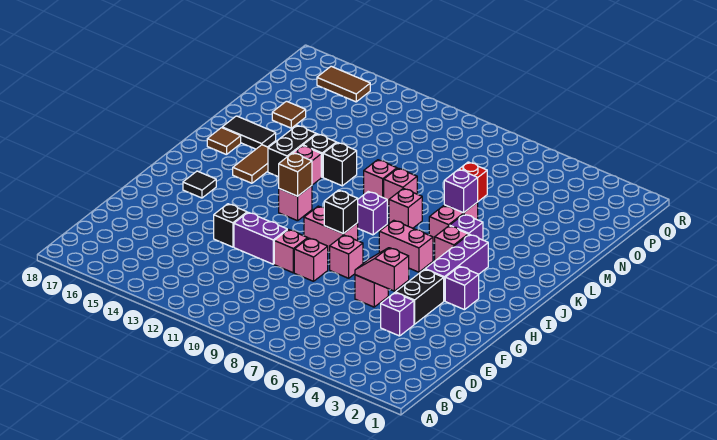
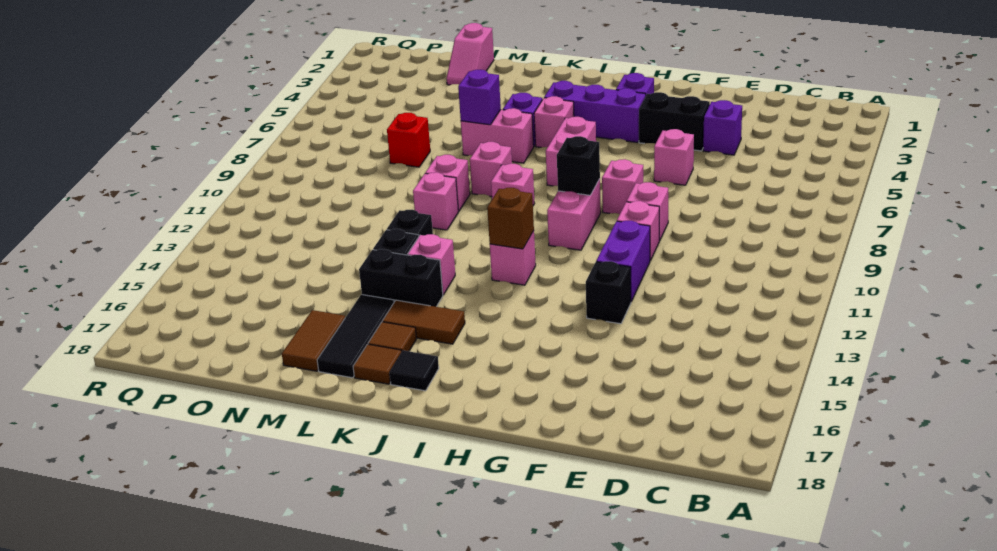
pink slope F5:F6 level 2 top 5 -> pink slope N1:N2 level 1 top 1
black tile H16 level 1 -> black tile J17 level 1
purple brick J9 level 1 -> pink brick J9 level 1
black tile L16:L17 level 1 -> black tile L15:L17 level 1
brown tile N16 level 1 -> brown tile K16 level 1
brown tile Q15:Q16 level 1 -> brown tile M16:M17 level 1

